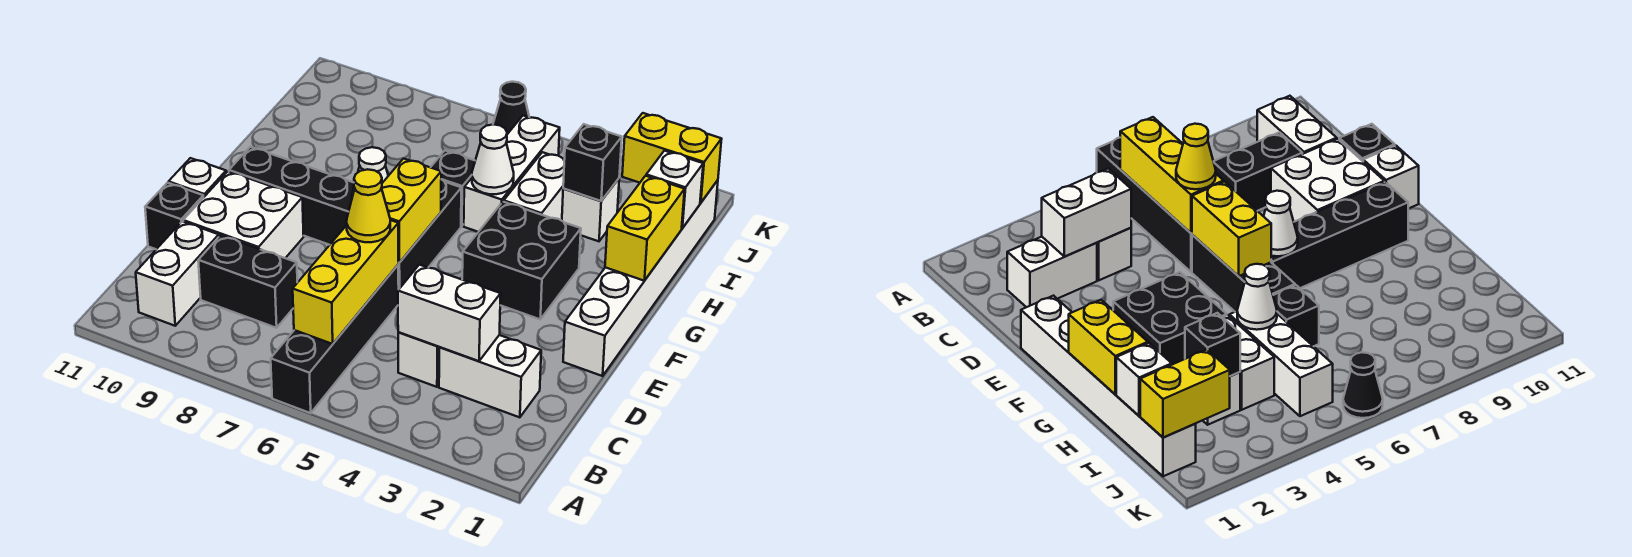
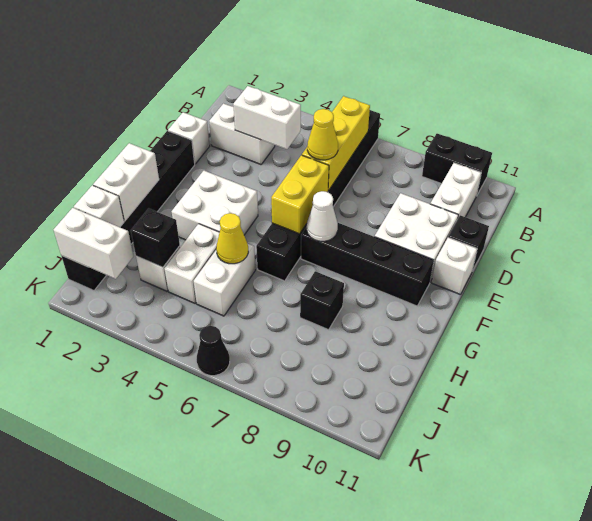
white brick C4 level 1 -> white brick D1 level 1
black brick C8:C9 level 1 -> black brick A9:A10 level 1
white brick E1:J1 level 1 -> black brick E1:J1 level 1
black brick F3:G4 level 1 -> white brick F3:G4 level 1
yellow brick G1:H1 level 2 -> white brick G1:H1 level 2
white brick H5:J5 level 1 -> white brick H5:I5 level 1
white cone H5 level 2 -> yellow cone H5 level 2
black brick H6 level 1 -> black brick H8 level 1
yellow brick J1:J2 level 2 -> white brick J1:J2 level 2

